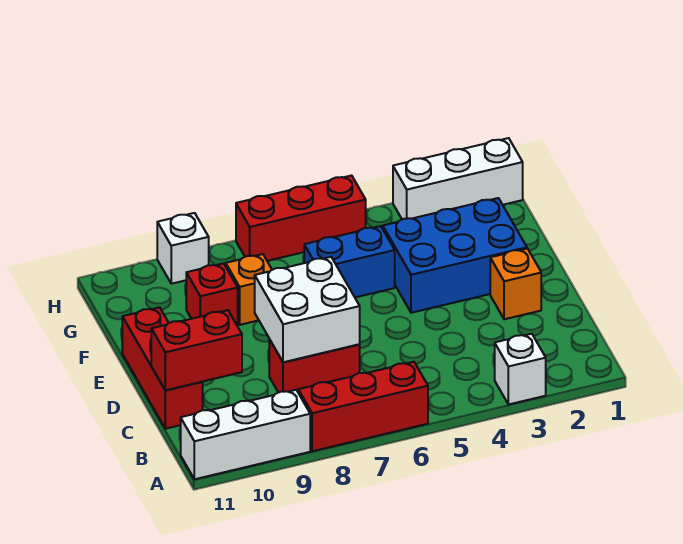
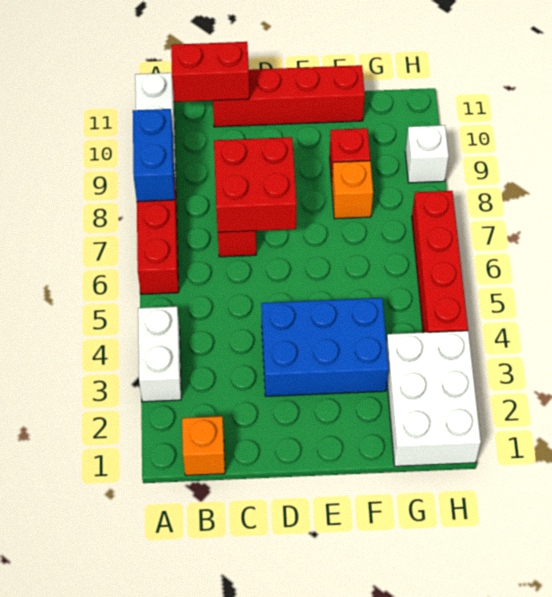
white brick A3 level 1 -> white brick A3:A4 level 1
white brick C7:D8 level 2 -> red brick C7:D8 level 2
red brick C10:C11 level 2 -> red brick B11:C11 level 2
red brick C11:E11 level 1 -> red brick C11:F11 level 1
orange brick D2 level 1 -> orange brick B1 level 1
blue brick E2:F4 level 1 -> blue brick D3:F4 level 1
blue brick F5:F6 level 1 -> blue brick A8:A9 level 2
white brick H1:H3 level 1 -> white brick G1:H3 level 1
red brick H5:H7 level 1 -> red brick H4:H7 level 1

